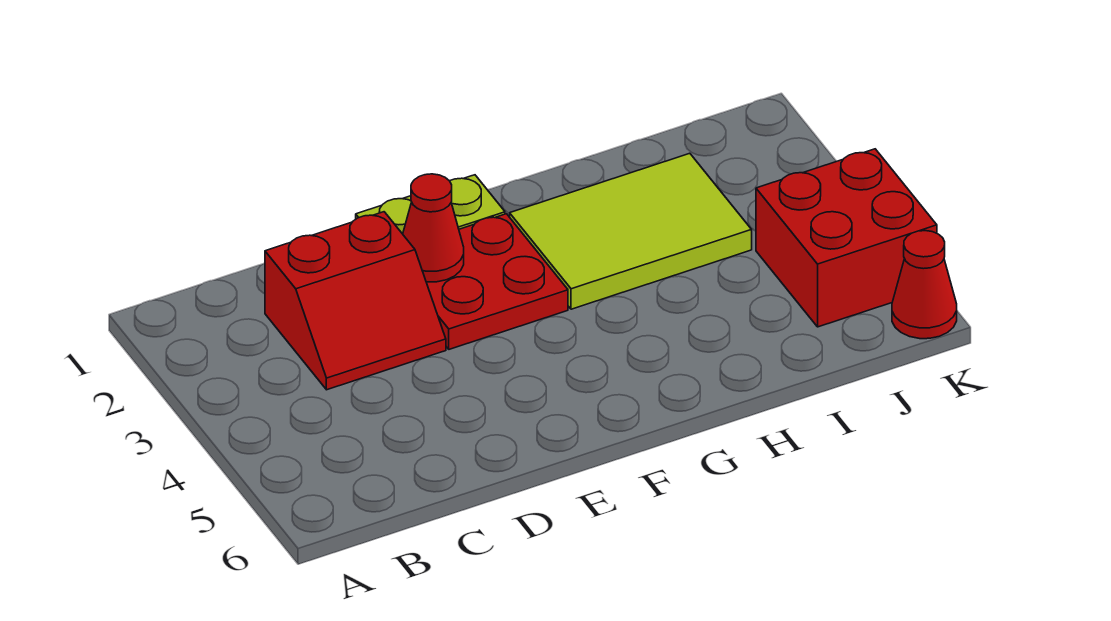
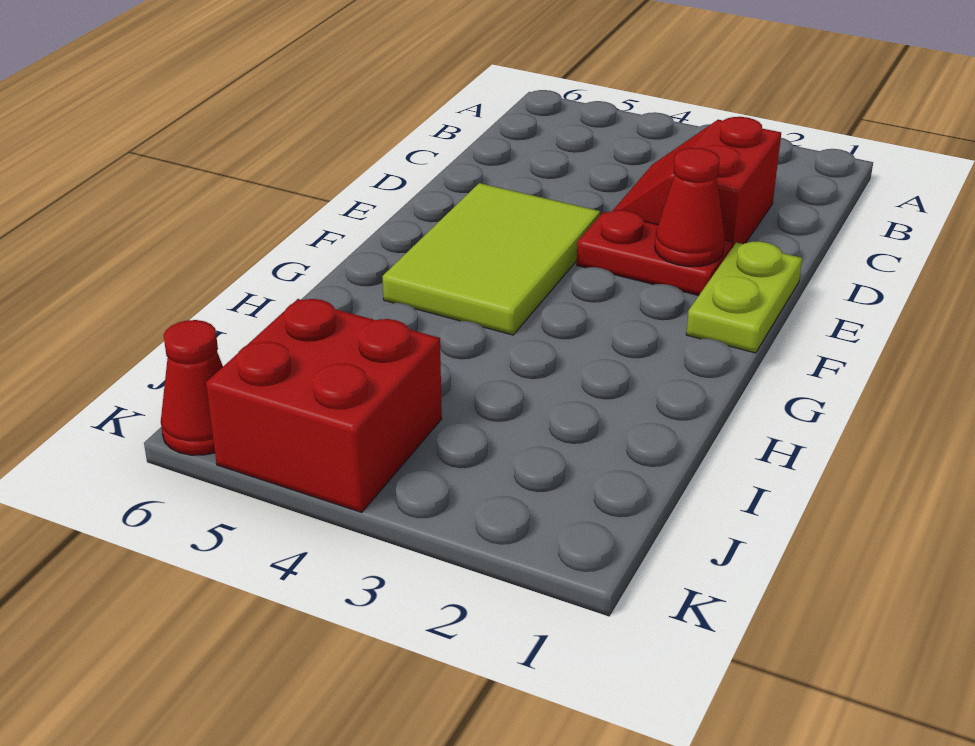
red plate E2:F3 level 1 -> red plate E2:E3 level 1
lime tile G2:I3 level 1 -> lime tile E4:G5 level 1

